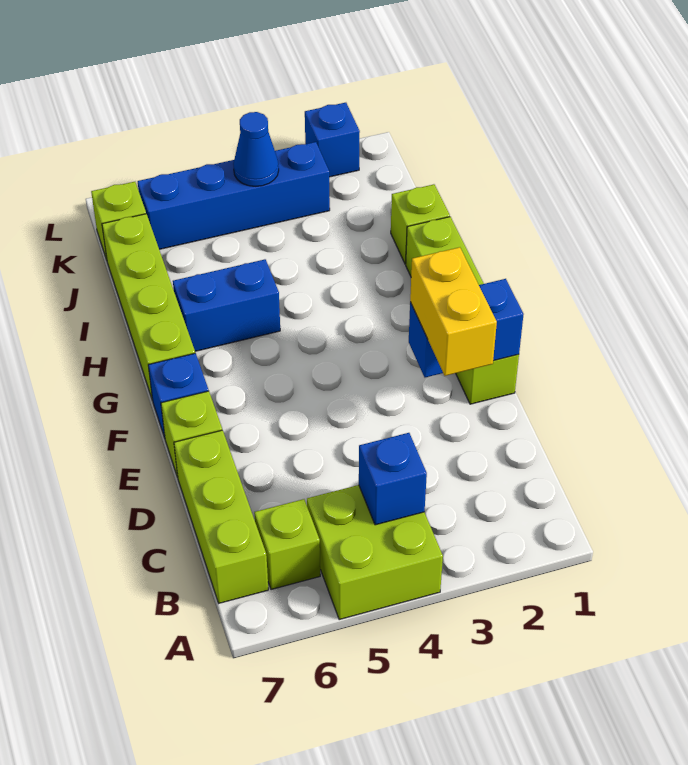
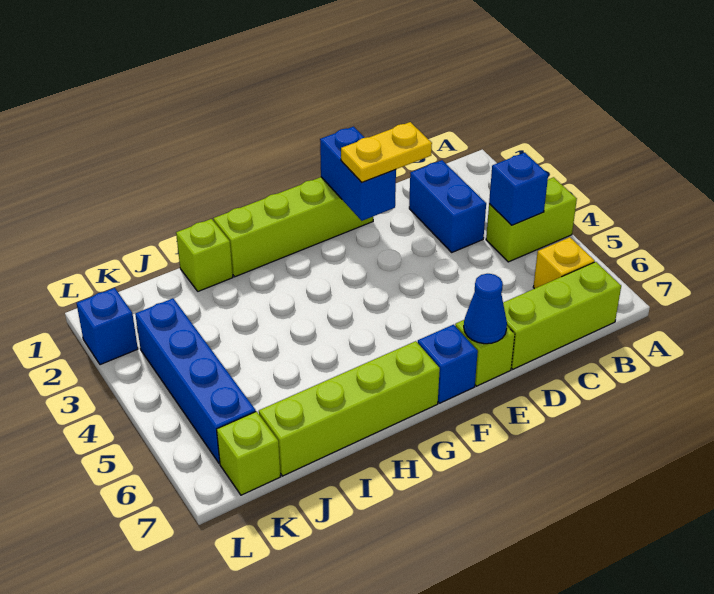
lime brick A4:B5 level 1 -> lime brick A4:B4 level 1
lime brick B6 level 1 -> yellow brick B6 level 1
yellow brick D2:E2 level 3 -> yellow plate D2:E2 level 3
blue brick H5:H6 level 1 -> blue brick C2:C3 level 1
blue cone K4 level 2 -> blue cone E7 level 2

